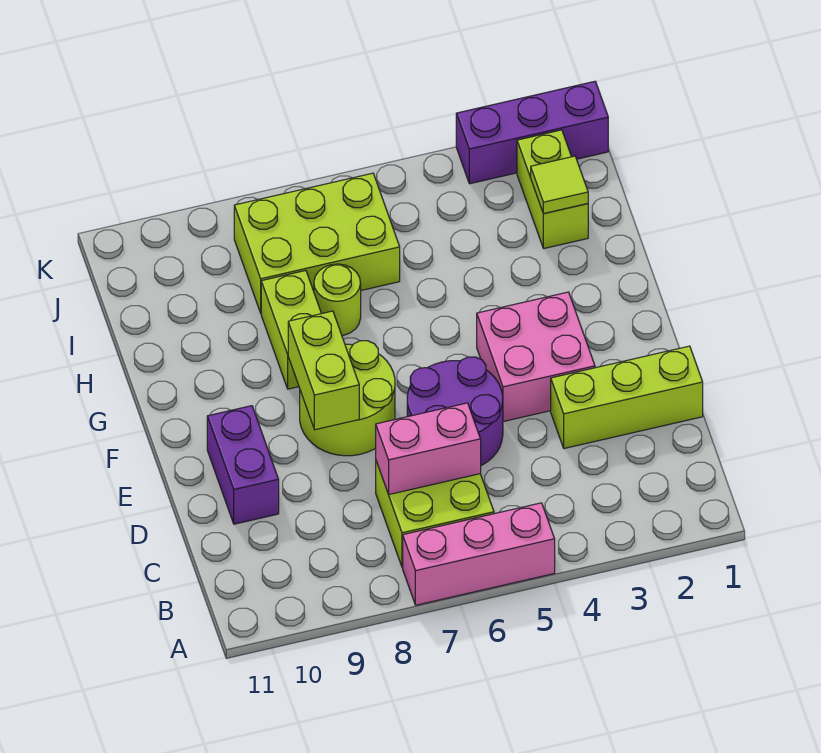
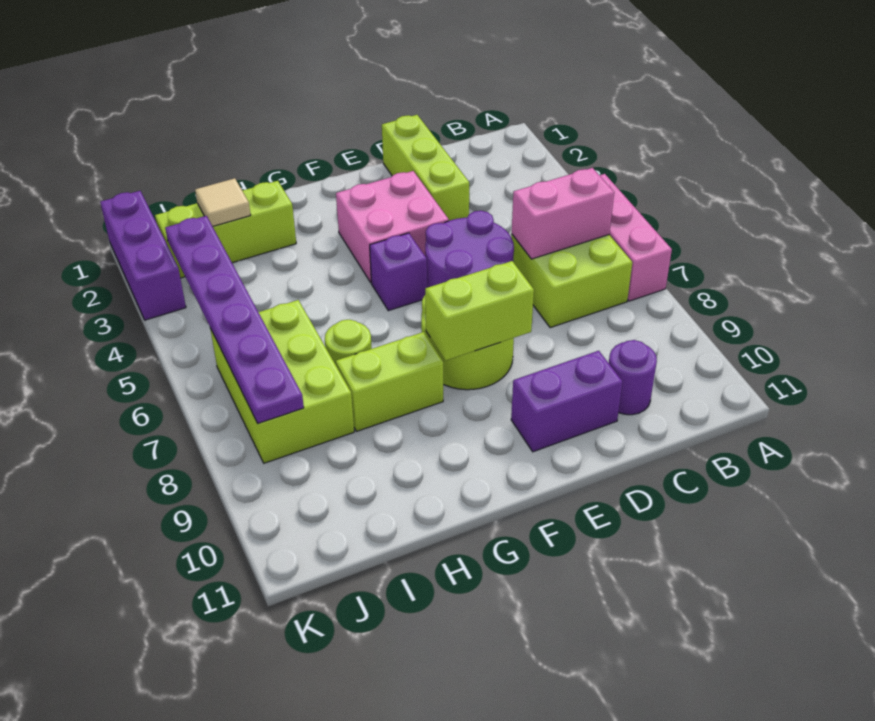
pink brick C6:C7 level 2 -> pink brick B6:C6 level 2
none -> purple round brick C10 level 1
none -> purple brick F5 level 1
lime brick I2:J2 level 1 -> lime brick H2:J2 level 1
lime tile I2 level 2 -> tan tile I2 level 2
none -> purple plate J3:J8 level 2

